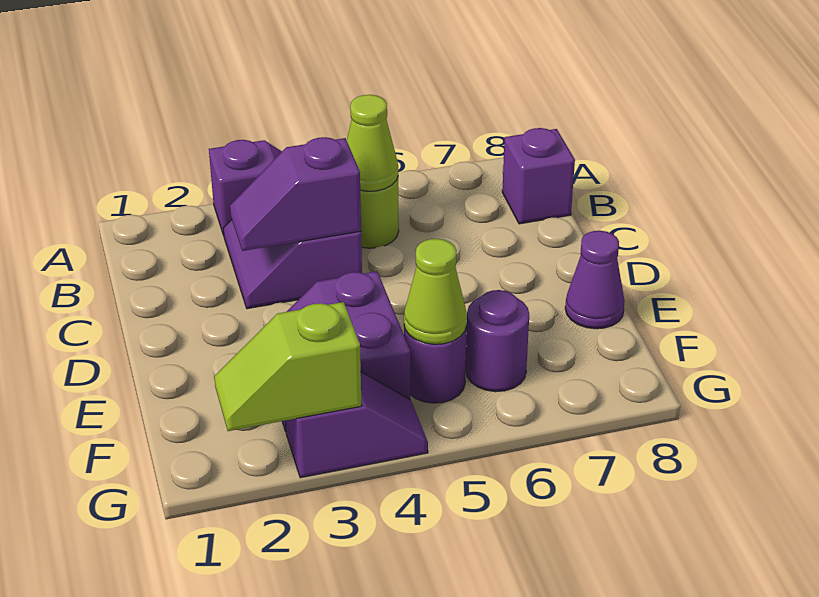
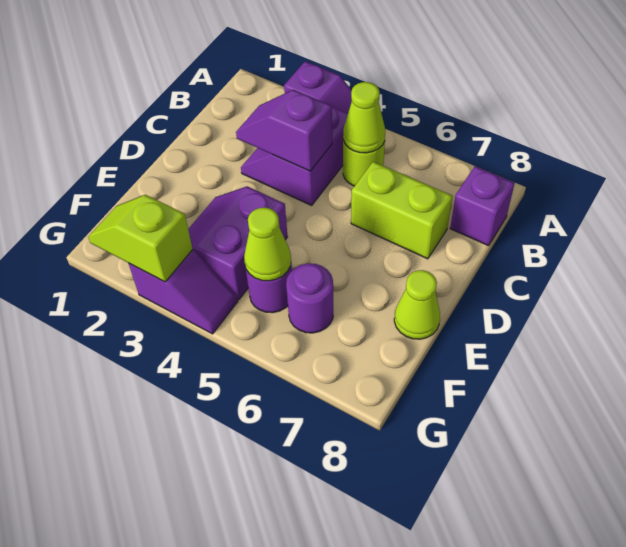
none -> lime brick C6:C7 level 1
purple cone E8 level 1 -> lime cone E8 level 1

